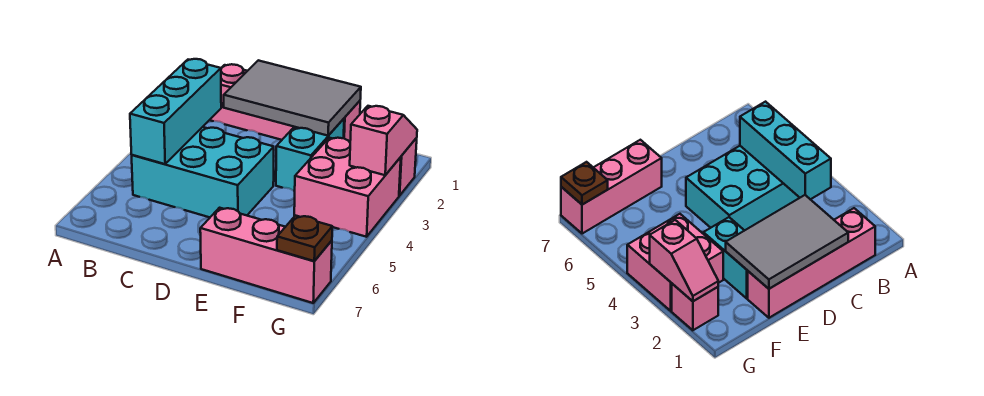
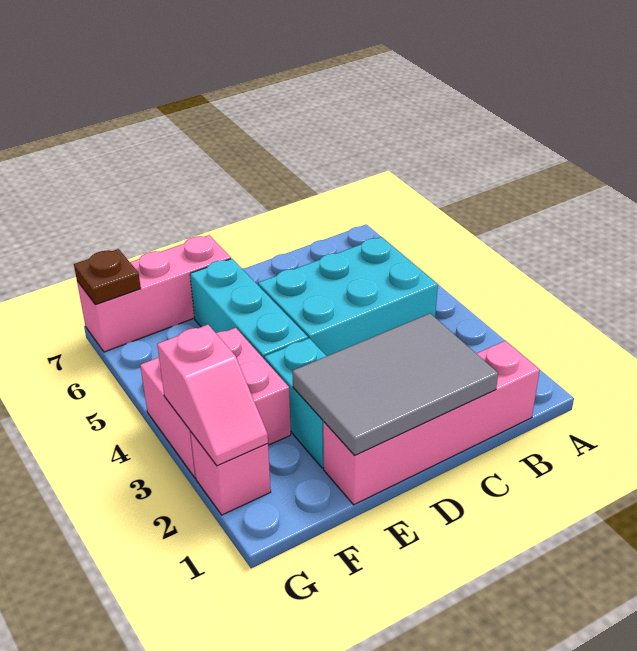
cyan brick B3:B5 level 2 -> cyan brick E4:E6 level 1

